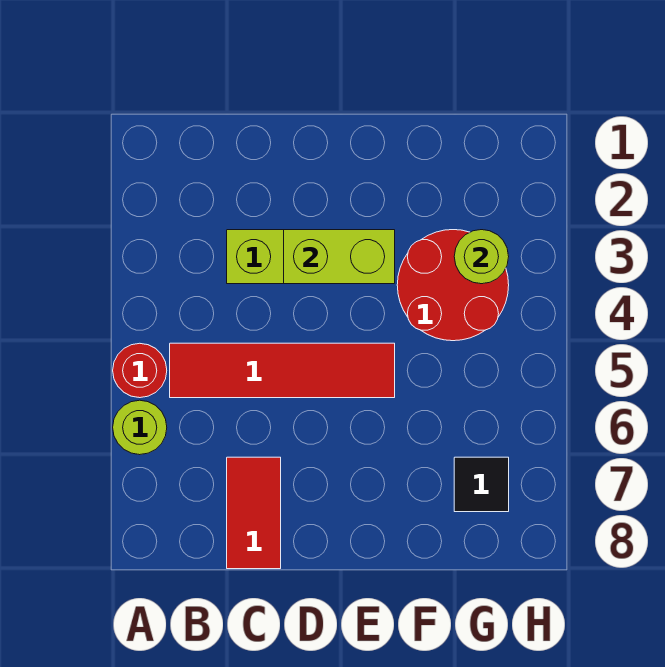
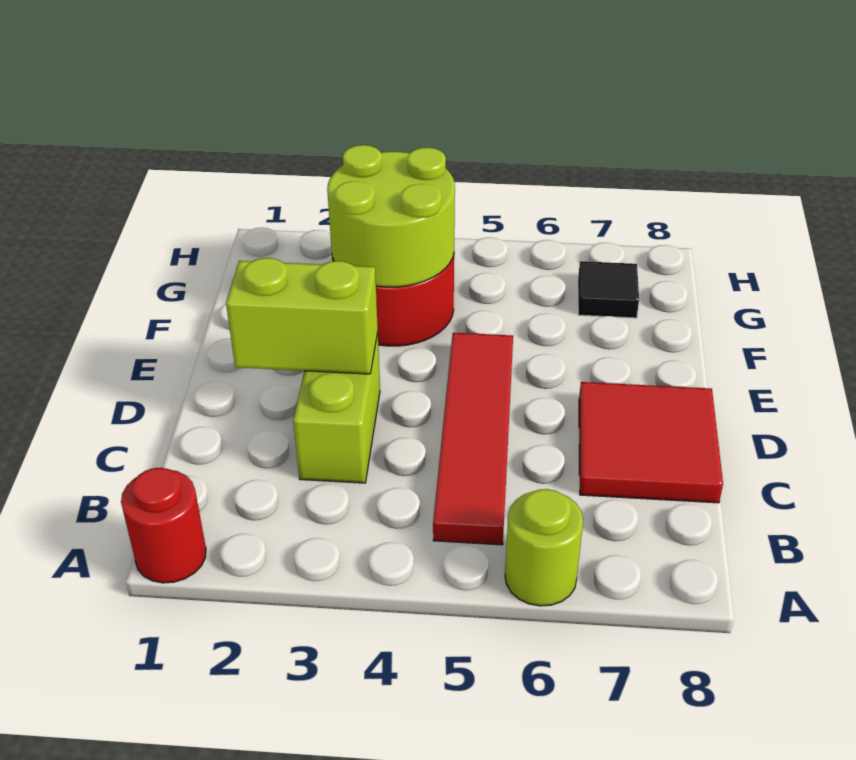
red round brick A5 level 1 -> red round brick A1 level 1
red tile C7:C8 level 1 -> red tile C7:D8 level 1
lime brick D3:E3 level 2 -> lime brick D2:D3 level 2
lime round brick G3 level 2 -> lime round brick F3:G4 level 2

